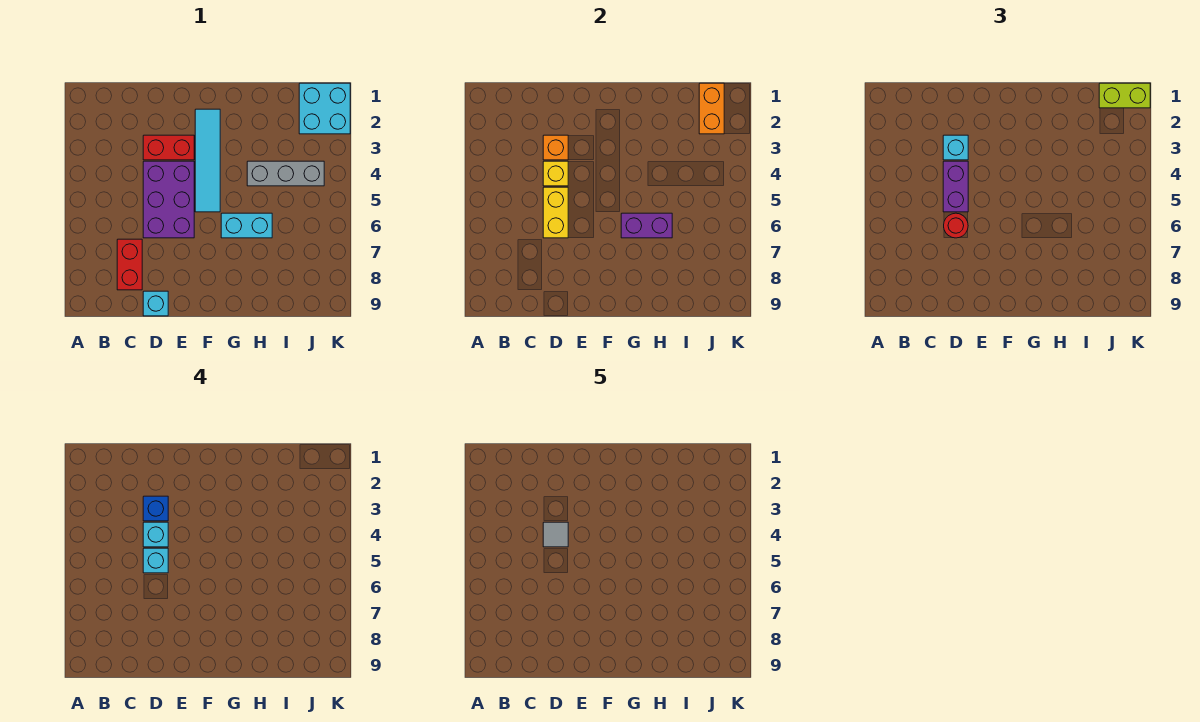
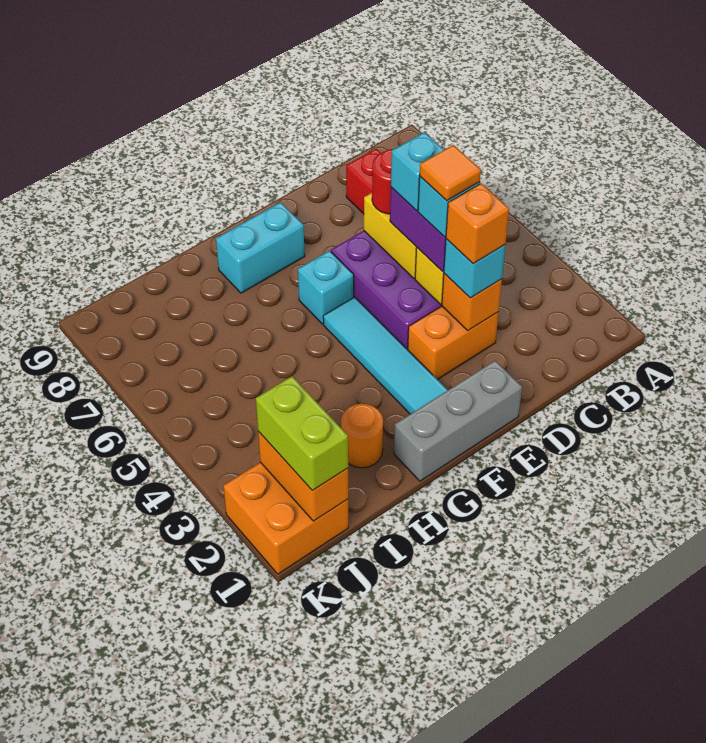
red brick D3:E3 level 1 -> orange brick D3:E3 level 1
blue brick D3 level 4 -> orange brick D3 level 4
grey tile D4 level 5 -> orange tile D4 level 5
cyan brick D9 level 1 -> cyan brick F6 level 1
cyan brick G6:H6 level 1 -> cyan brick F8:G8 level 1
purple brick G6:H6 level 2 -> none
none -> orange round brick H2 level 1
grey brick H4:J4 level 1 -> grey brick E1:G1 level 1
cyan brick J1:K2 level 1 -> orange brick J1:K2 level 1
lime brick J1:K1 level 3 -> lime brick J1:J2 level 3

